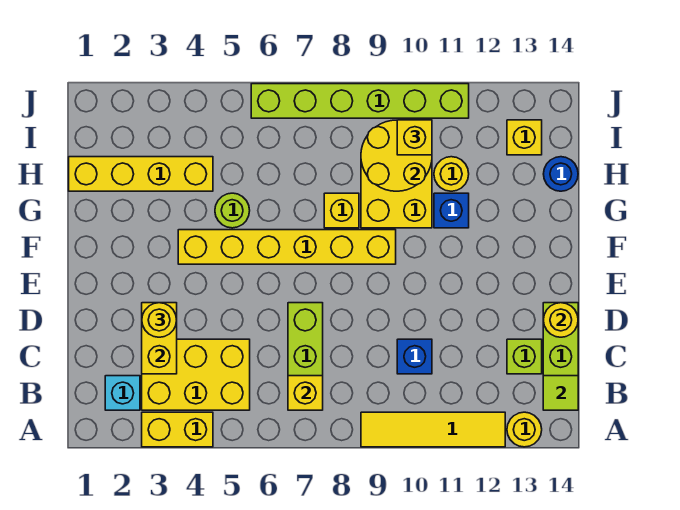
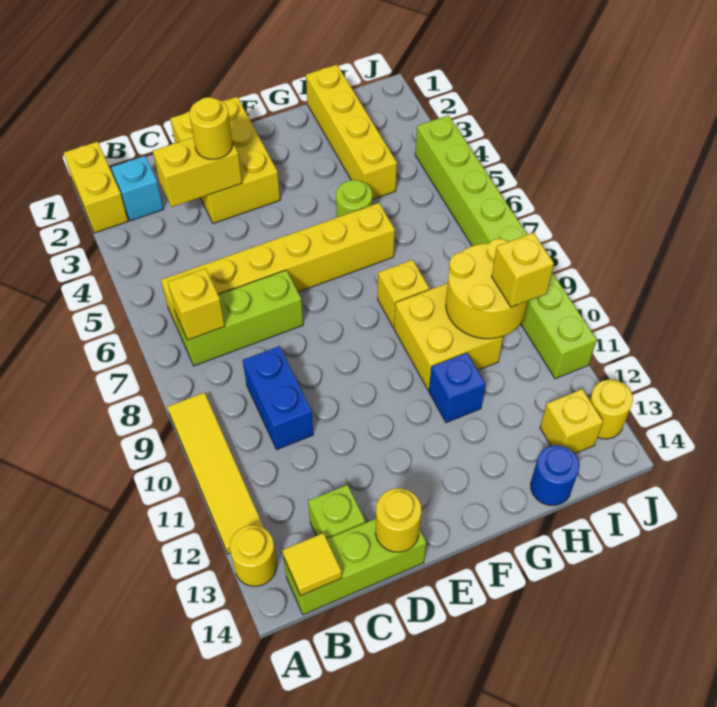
yellow brick A3:A4 level 1 -> yellow brick A1:A2 level 1
yellow brick B3:C5 level 1 -> yellow brick D1:E3 level 1
lime tile B14 level 2 -> yellow tile B14 level 2
blue brick C10 level 1 -> blue brick C9:C10 level 1
yellow brick F4:F9 level 1 -> yellow brick B6:G6 level 1
yellow round brick H11 level 1 -> yellow round brick J13 level 1
lime brick J6:J11 level 1 -> lime brick J4:J11 level 1

